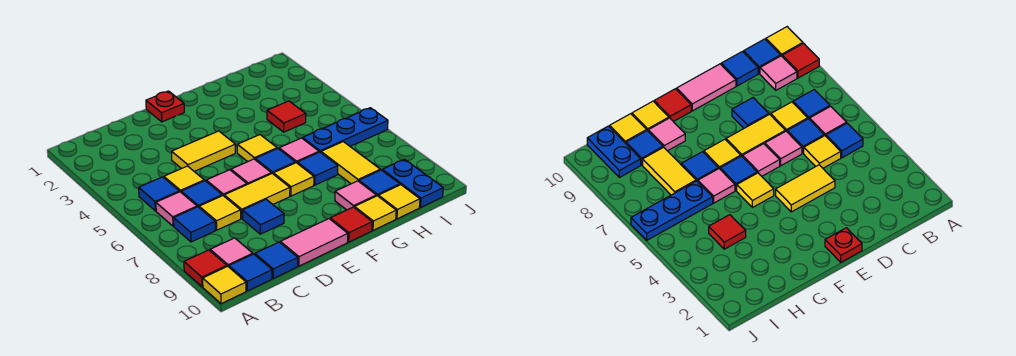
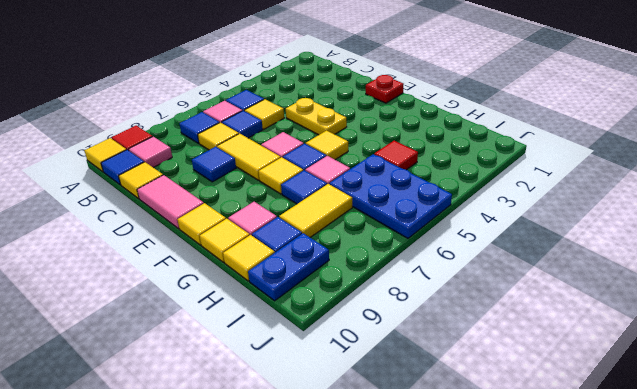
blue tile C10 level 1 -> yellow tile C10 level 1
yellow tile D4:E4 level 1 -> yellow plate D4:E4 level 1
pink tile D6 level 1 -> none
red tile F10 level 1 -> yellow tile F10 level 1
blue plate H6:J6 level 1 -> blue plate H5:J6 level 1

